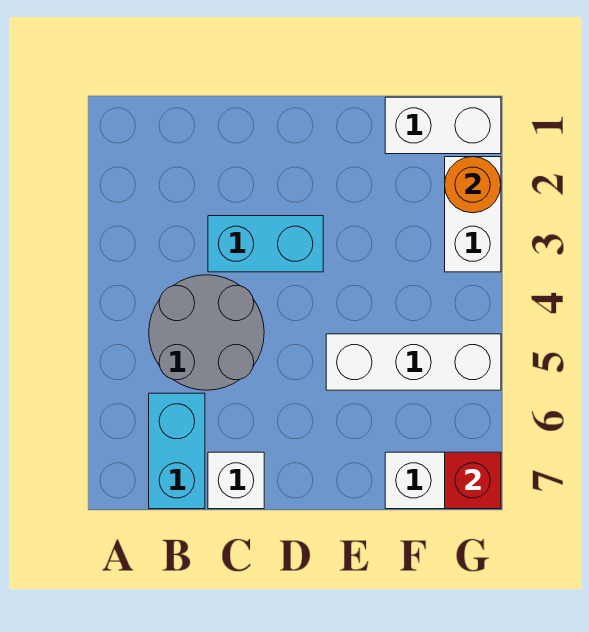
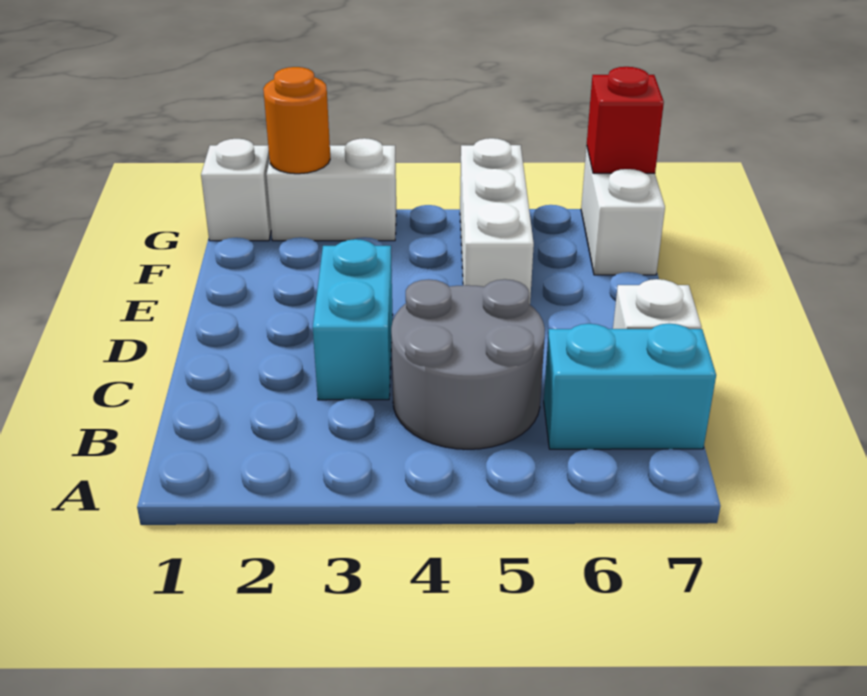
white brick F1:G1 level 1 -> white brick G1 level 1

